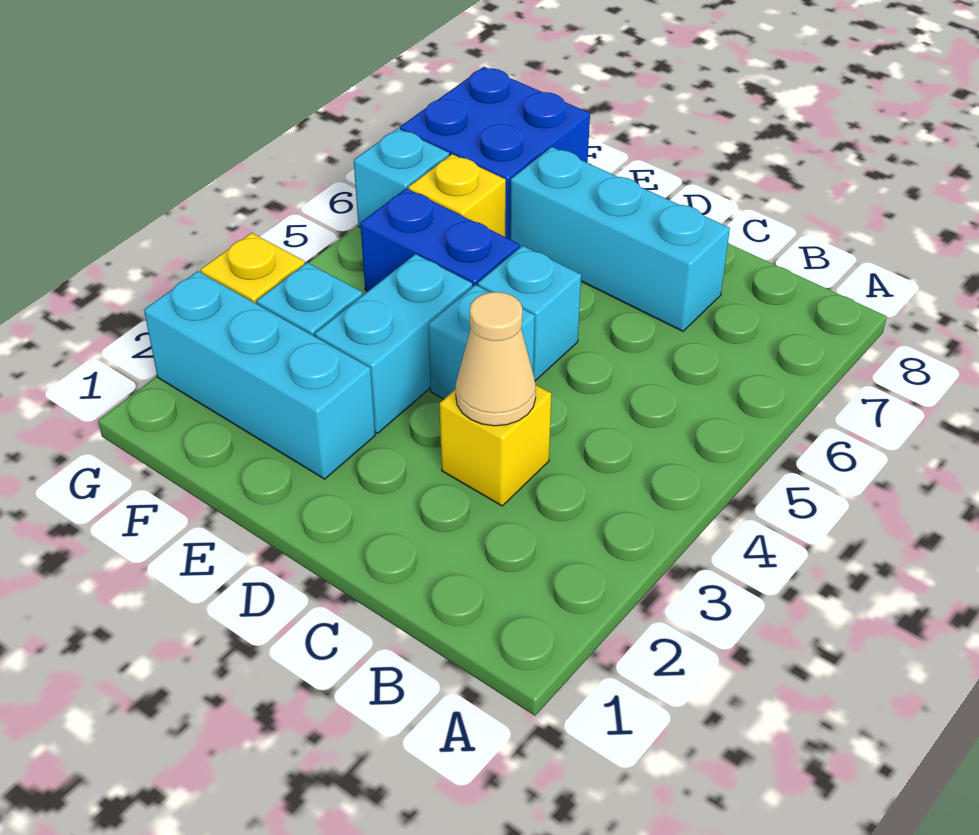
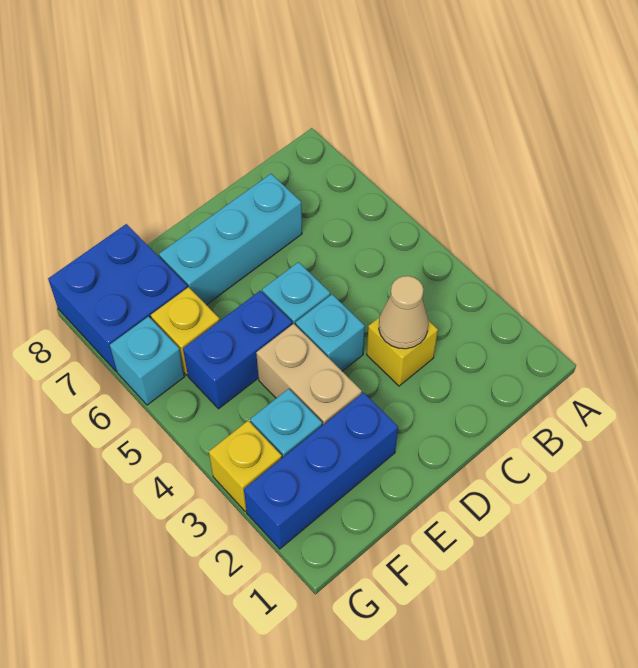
cyan brick E2:G2 level 1 -> blue brick E2:G2 level 1
cyan brick E3:E4 level 1 -> tan brick E3:E4 level 1

